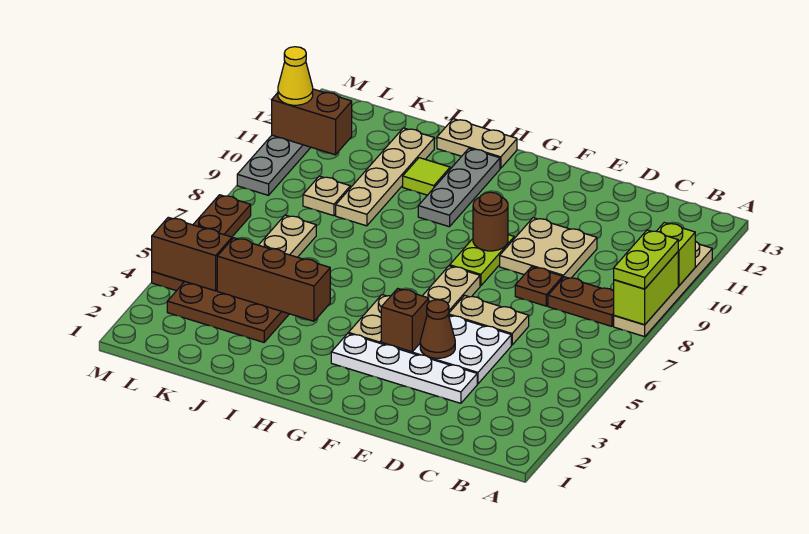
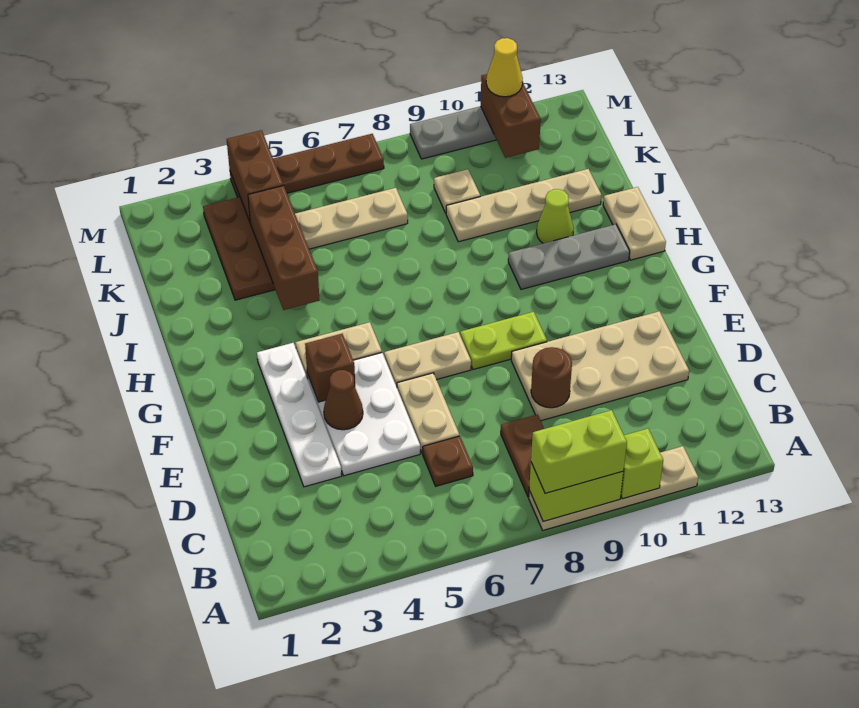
lime plate A8:A9 level 3 -> lime brick A8:A9 level 3
brown plate D8 level 1 -> brown plate C6 level 1
tan plate D9:E10 level 1 -> tan plate D9:E12 level 1
brown round brick F9 level 2 -> brown round brick D9 level 2
lime tile I11 level 1 -> lime cone I11 level 1

